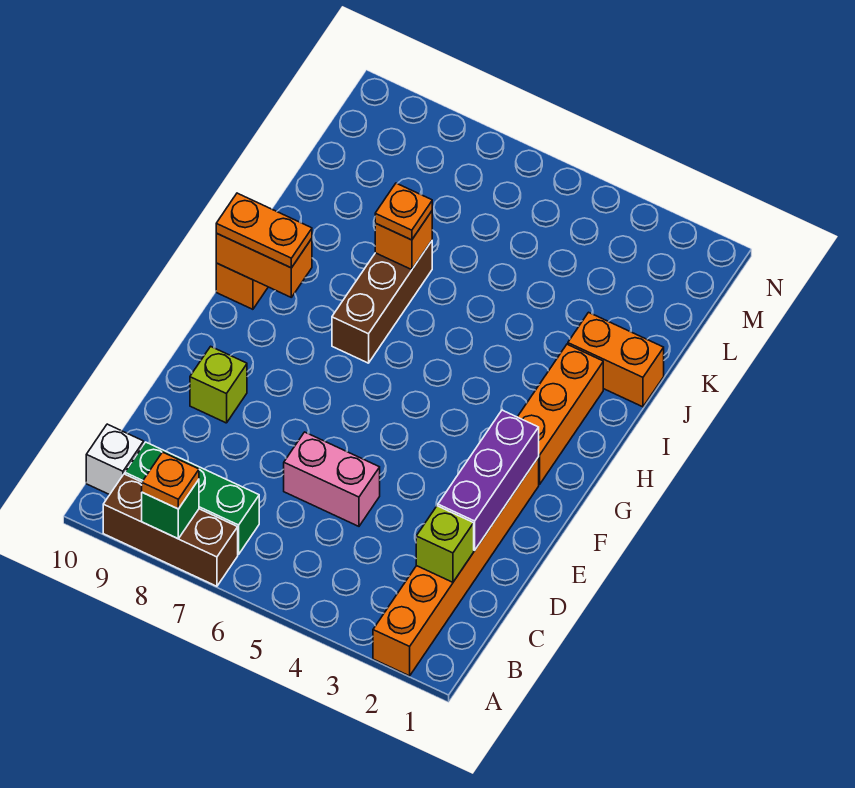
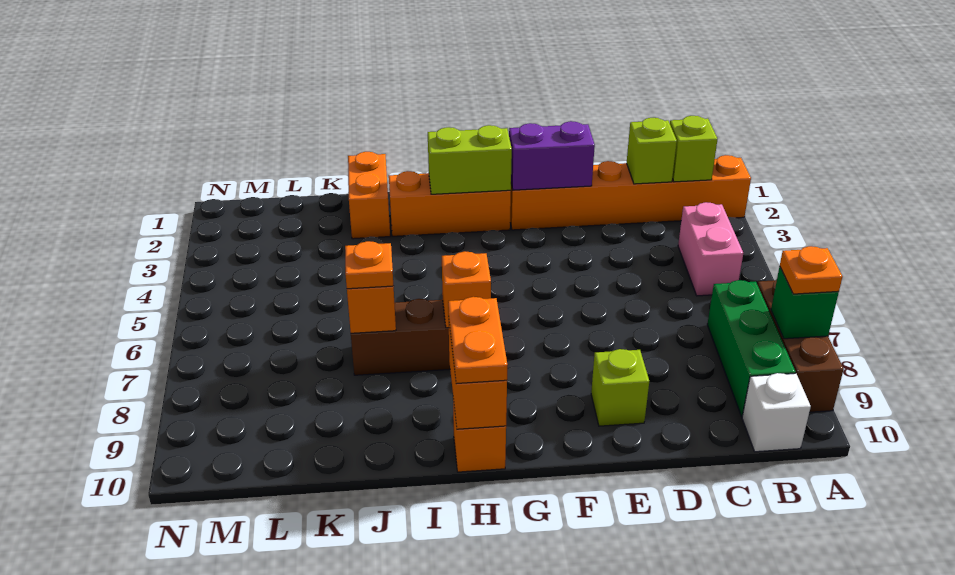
none -> lime brick B2 level 2
purple brick D2:F2 level 2 -> purple brick E2:F2 level 2
pink brick D5:D6 level 1 -> pink brick B4:B5 level 1
none -> lime brick G2:H2 level 2
none -> orange brick H7 level 2

